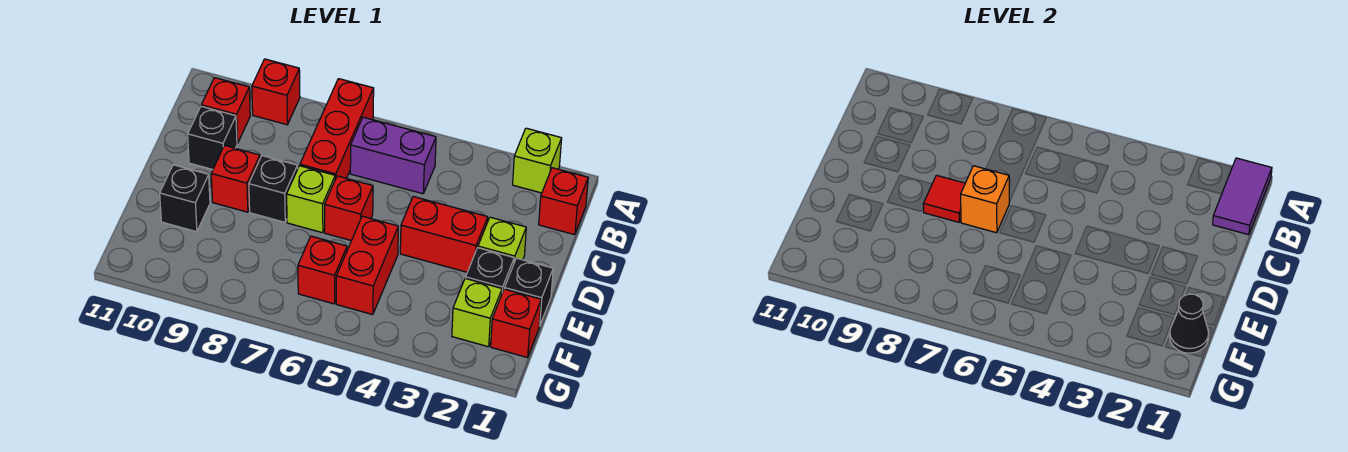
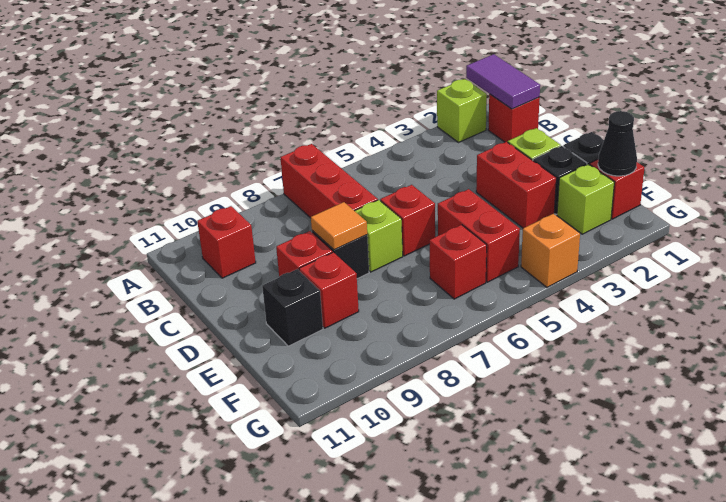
red brick A9 level 1 -> red brick E9 level 1
purple brick B5:B6 level 1 -> none
black brick C10 level 1 -> none
red brick D3:D4 level 1 -> red brick D3:E3 level 1
orange brick D7 level 2 -> orange brick G4 level 1
red tile D8 level 2 -> orange tile D8 level 2

